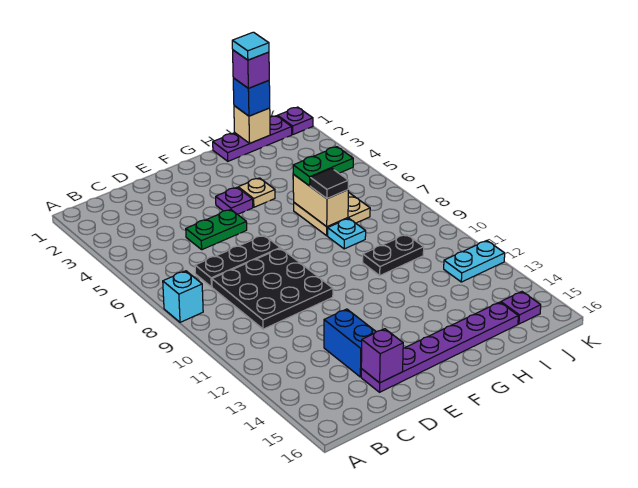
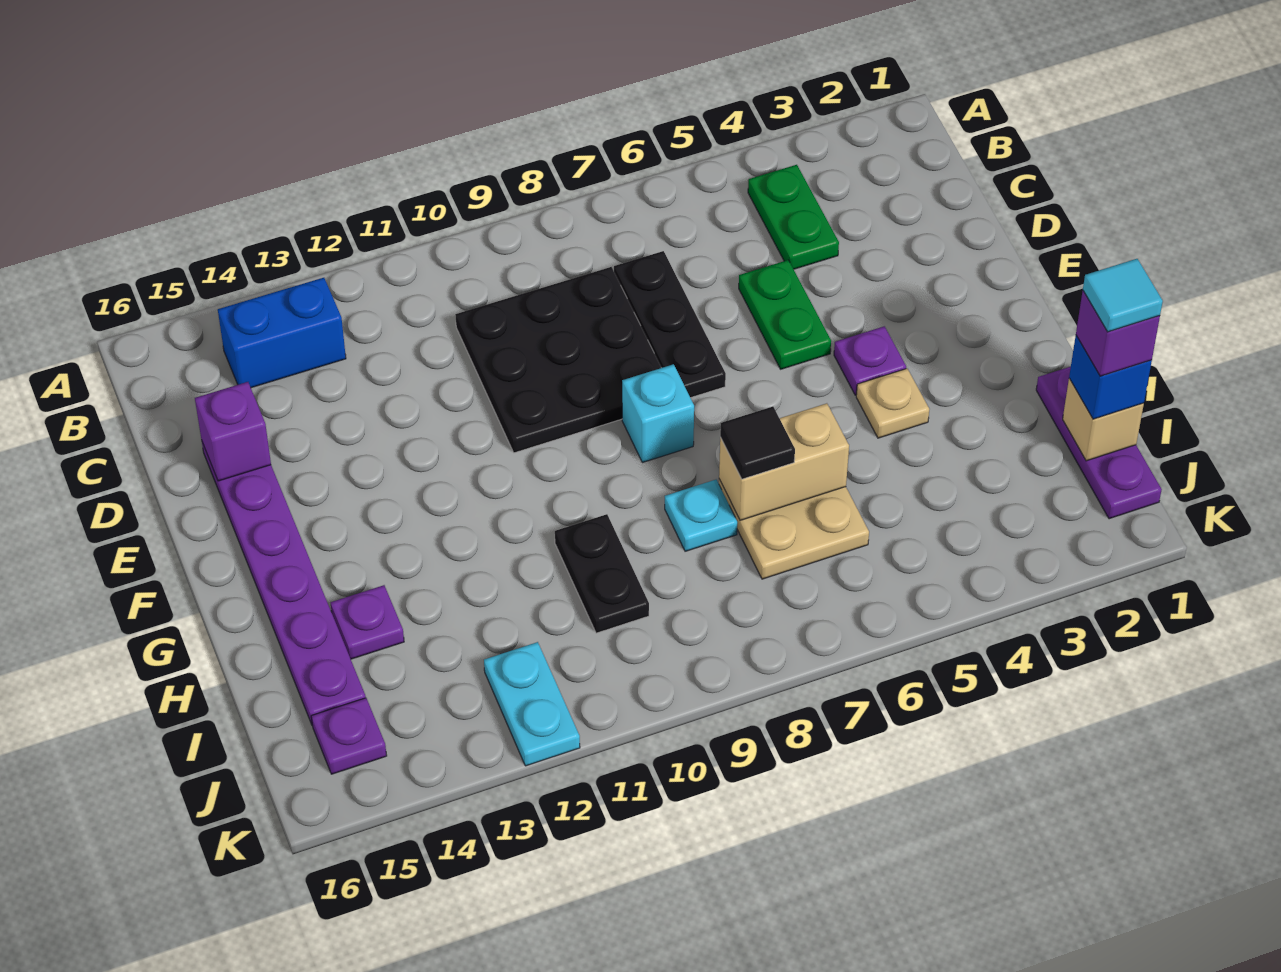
cyan brick A8 level 1 -> cyan brick F8 level 1
blue brick D13:D14 level 1 -> blue brick B13:B14 level 1
green plate H6:I6 level 3 -> green plate B4:C4 level 1
purple plate K1 level 1 -> purple plate H14 level 1

